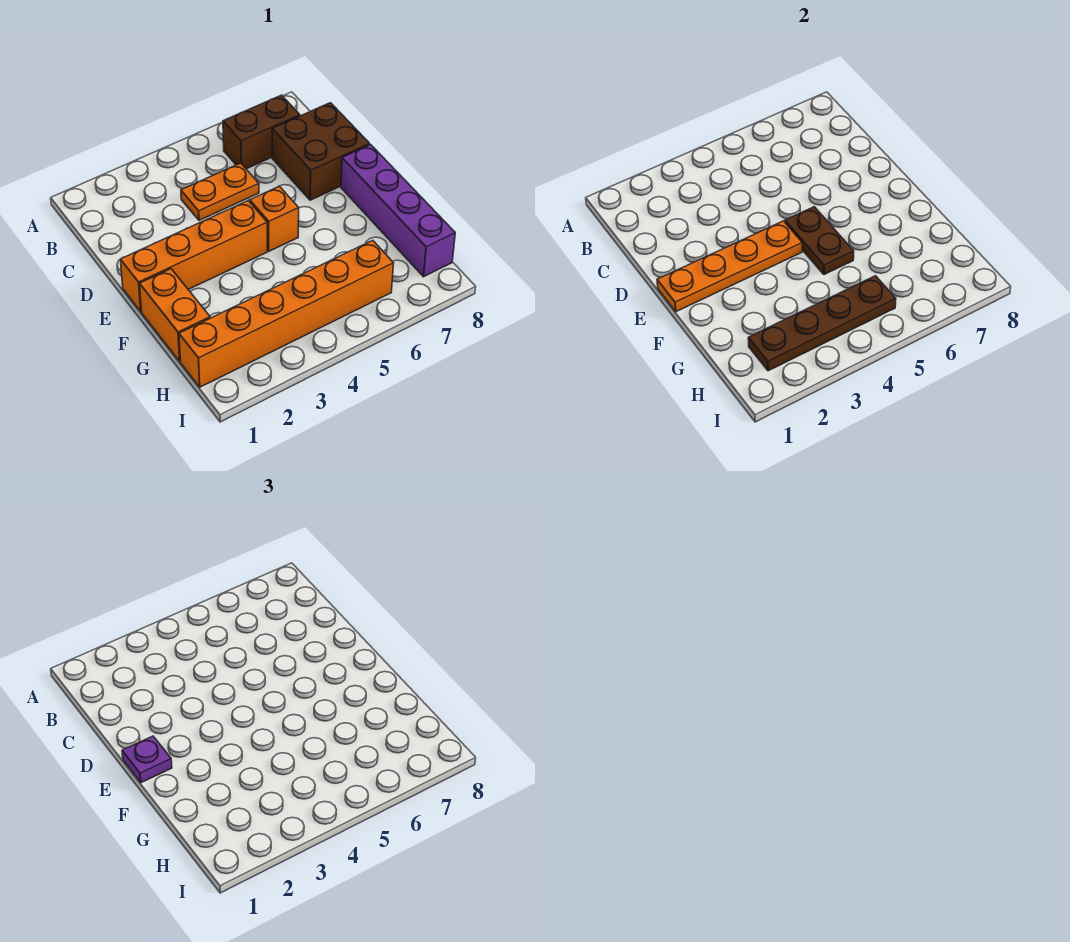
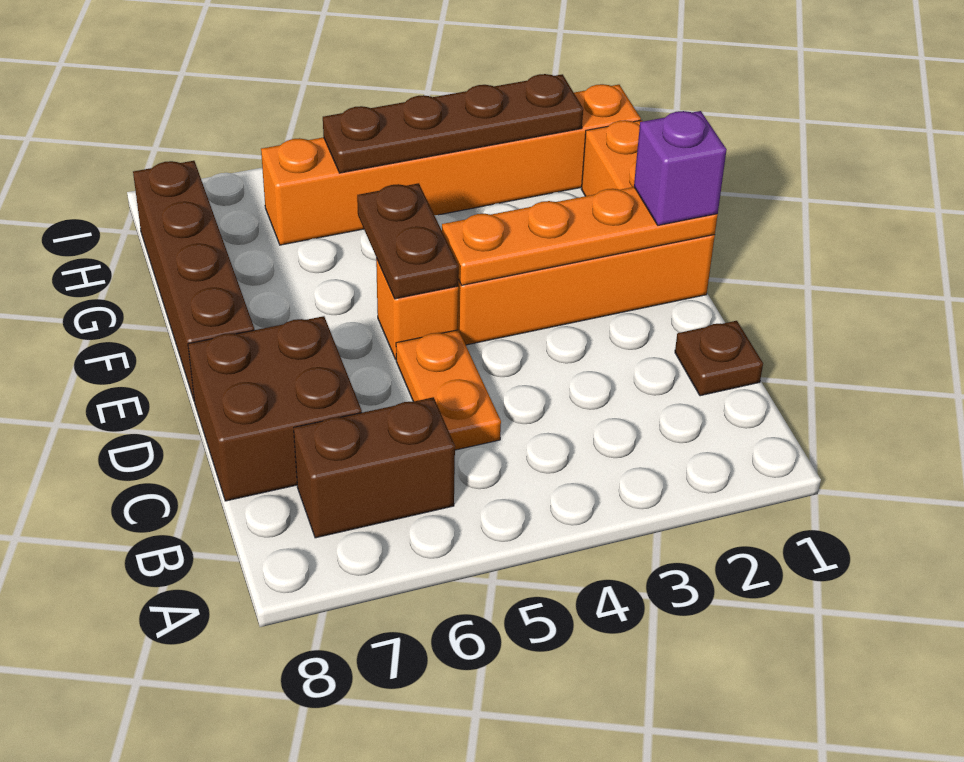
none -> brown plate C1 level 1
orange plate C4:C5 level 1 -> orange plate C5:D5 level 1
purple plate E1 level 3 -> purple brick E1 level 3
purple brick E8:H8 level 1 -> brown brick E8:H8 level 1

